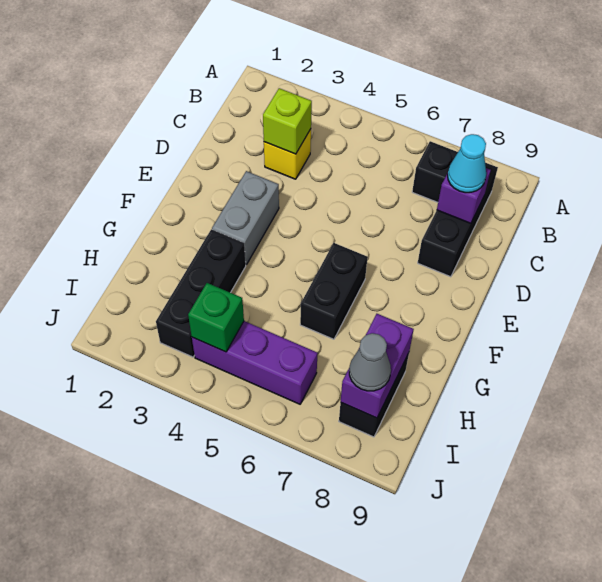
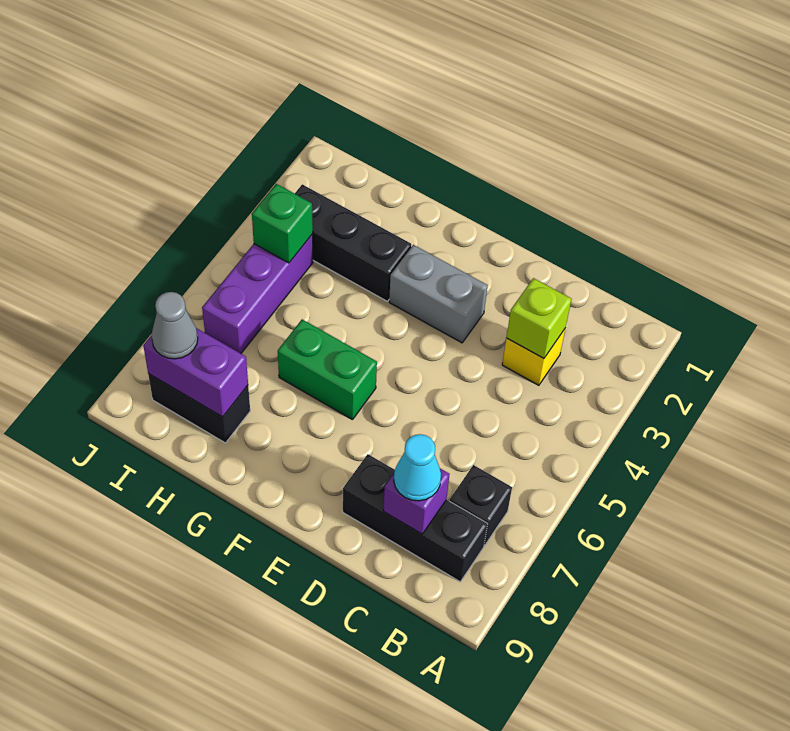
black brick F6:G6 level 1 -> green brick F6:G6 level 1

